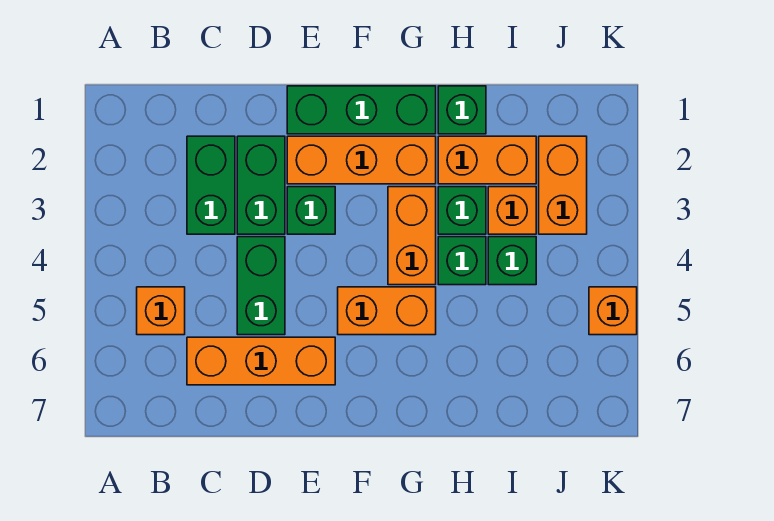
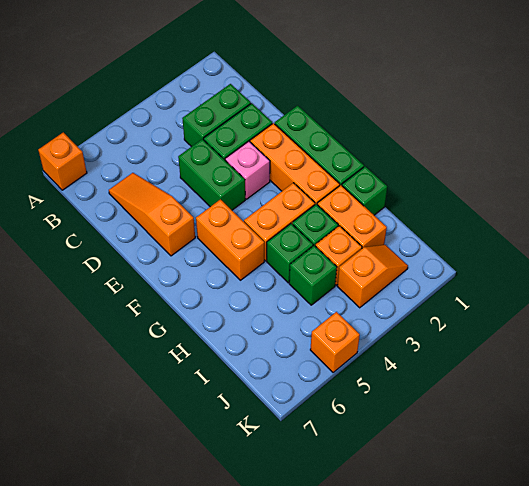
orange brick B5 level 1 -> orange brick A7 level 1
orange brick C6:E6 level 1 -> orange slope C6:E6 level 1 top E
green brick D4:D5 level 1 -> green brick D4:E4 level 1
green brick E3 level 1 -> pink brick E3 level 1
orange brick J2:J3 level 1 -> orange slope J2:J3 level 1 top 3

